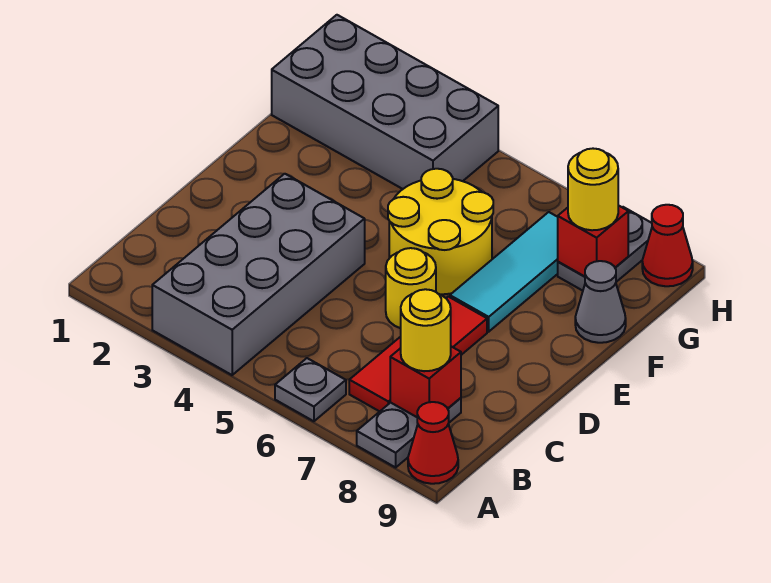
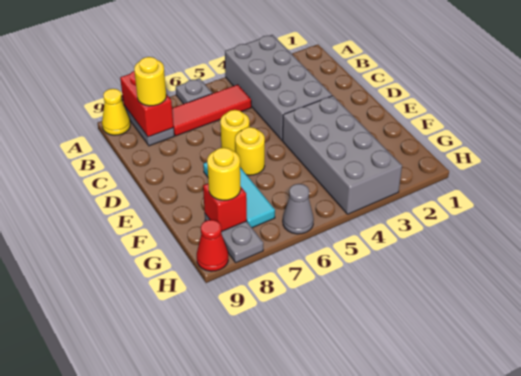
red cone A9 level 1 -> yellow cone A9 level 1
red tile B7:D7 level 1 -> red tile B5:B7 level 1
red brick B8 level 2 -> red brick A8:B8 level 2
yellow round brick E5:F6 level 1 -> yellow round brick E6 level 1
grey cone F9 level 1 -> grey cone H6 level 1
grey brick G1:H4 level 1 -> grey brick E3:H4 level 1

